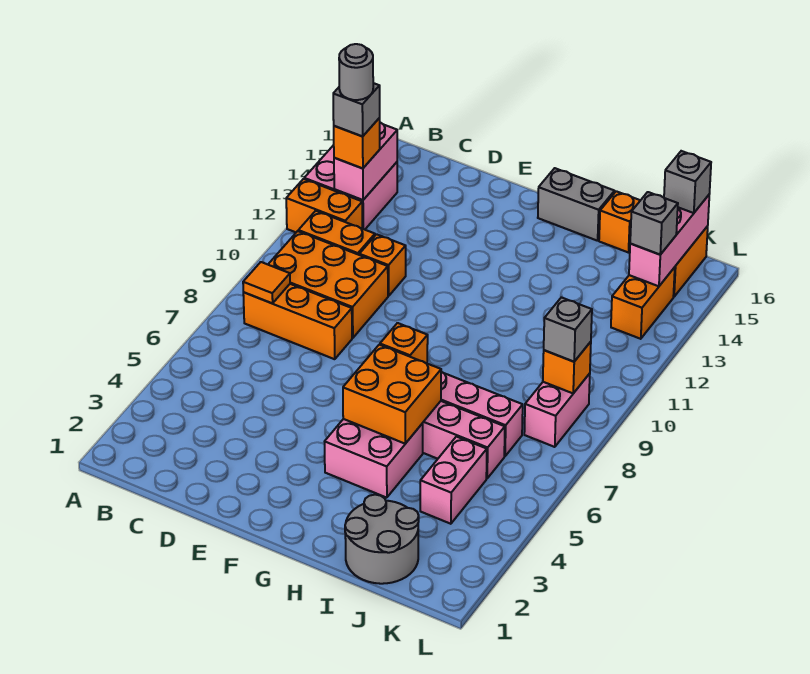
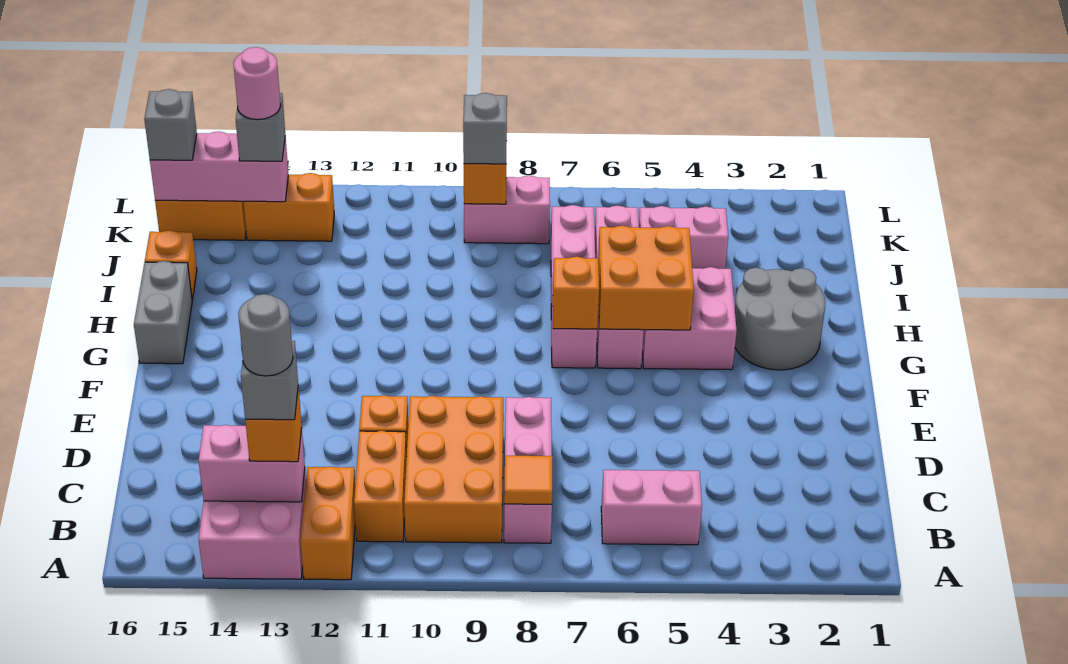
none -> pink brick B5:B6 level 1
orange brick B8:D8 level 1 -> pink brick B8:D8 level 1
grey round brick I1:J2 level 1 -> grey round brick G2:H3 level 1
none -> pink round brick K14 level 4

